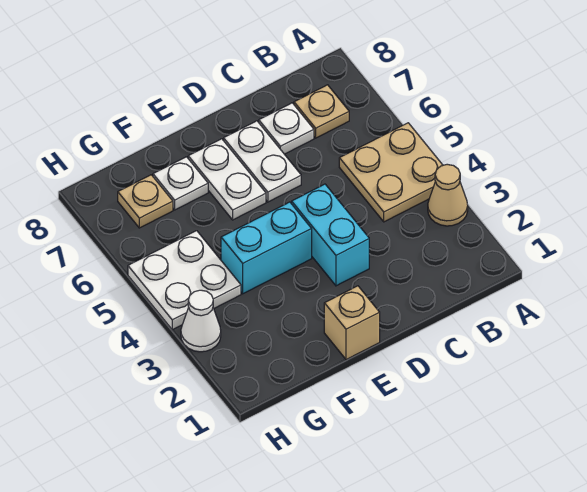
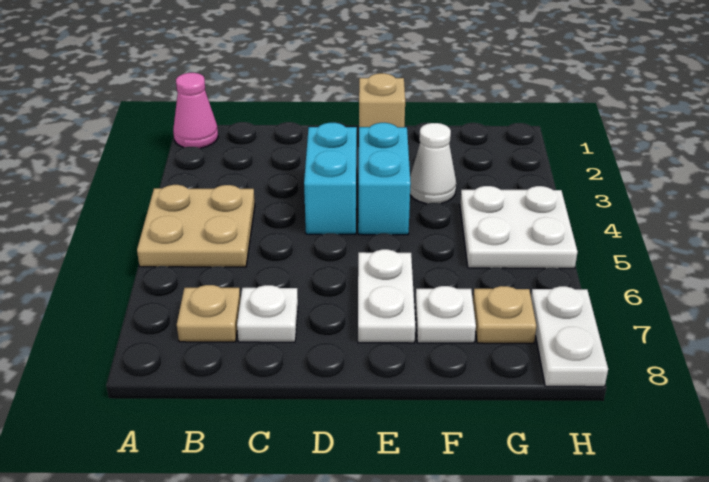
none -> pink cone A1 level 1
tan cone A3 level 1 -> none
white plate D6:D7 level 1 -> white plate H7:H8 level 1
cyan brick E4:F4 level 1 -> cyan brick E3:E4 level 1
white cone H3 level 1 -> white cone F3 level 1

